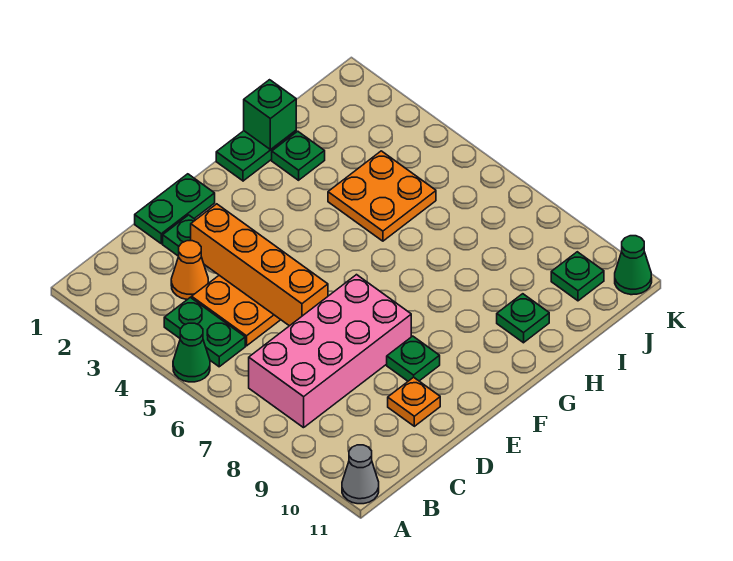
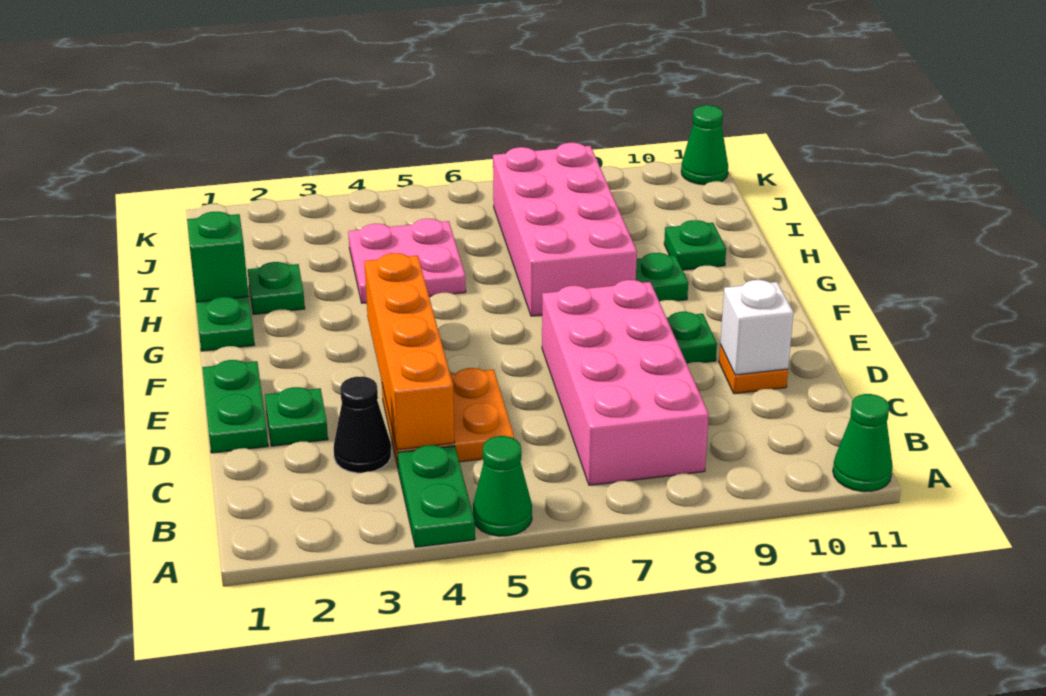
grey cone A11 level 1 -> green cone A11 level 1
green plate B4:B5 level 1 -> green plate A4:B4 level 1
orange cone C3 level 1 -> black cone C3 level 1
orange brick D3:D6 level 2 -> orange brick C4:F4 level 2
none -> white brick D10 level 2
none -> pink brick G7:J8 level 1
orange plate H4:I5 level 1 -> pink plate H4:I5 level 1
green plate J10 level 1 -> green plate G9 level 1

